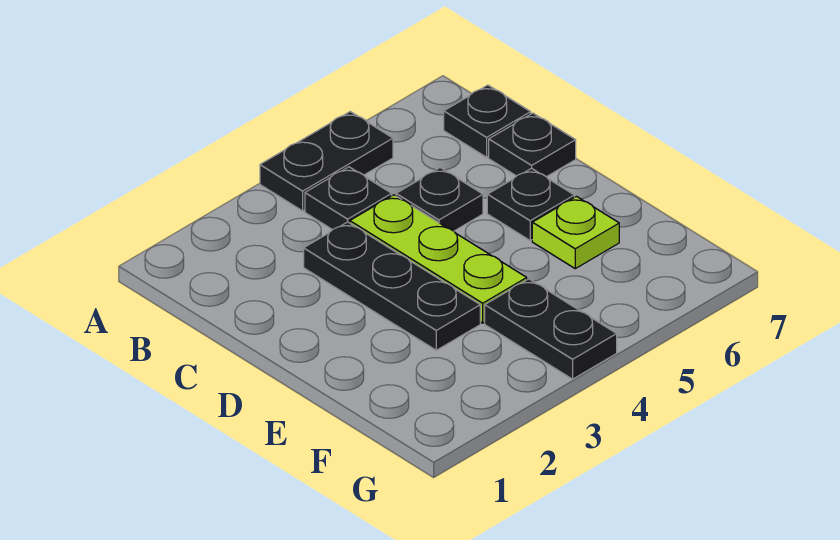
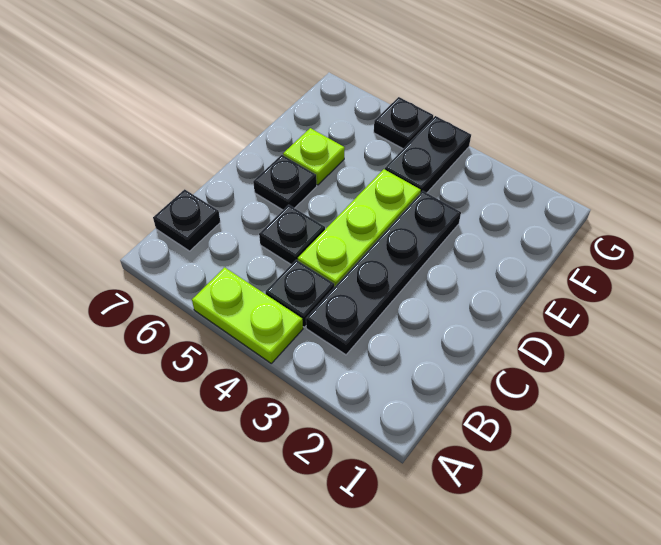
black plate A4:A5 level 1 -> lime plate A4:A5 level 1
black plate C3:E3 level 1 -> black plate B3:E3 level 1
black plate C7 level 1 -> black plate G5 level 1

